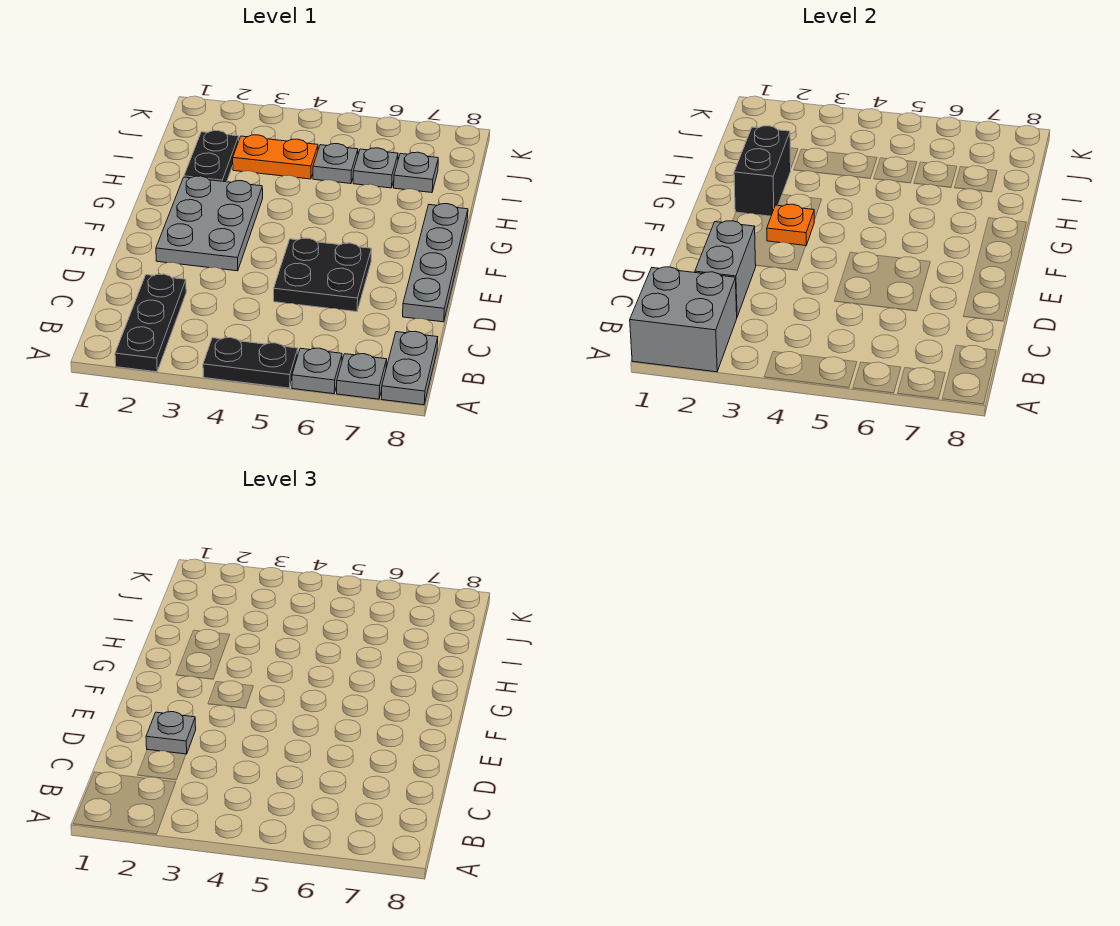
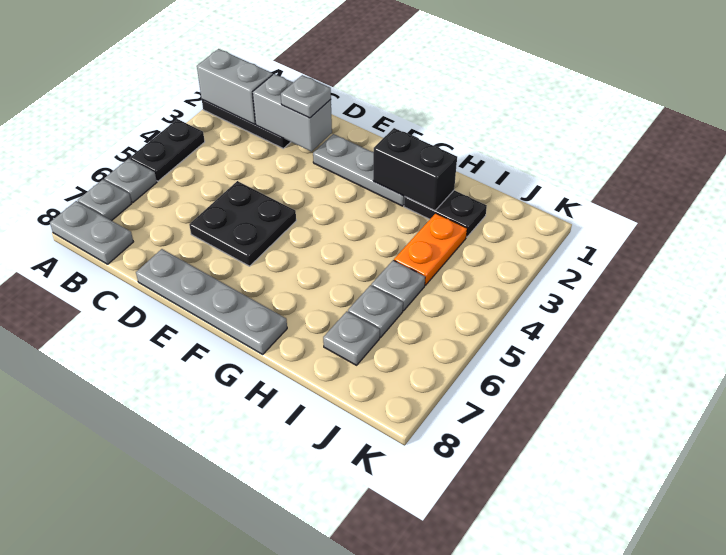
grey brick A1:B2 level 2 -> grey brick A2:B2 level 2
grey plate E2:G3 level 1 -> grey plate E2:G2 level 1
orange plate F3 level 2 -> none

